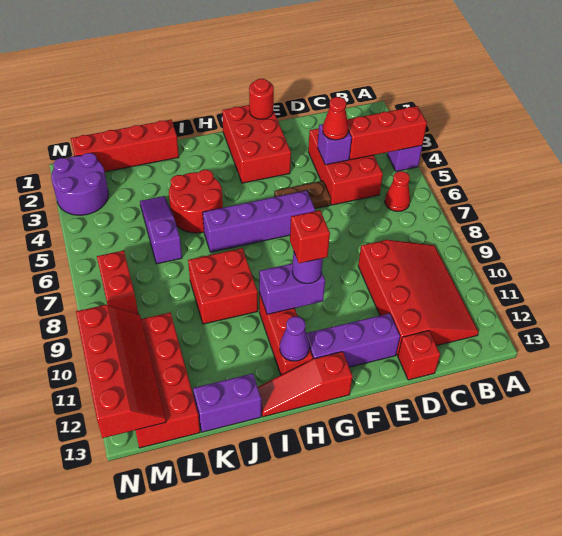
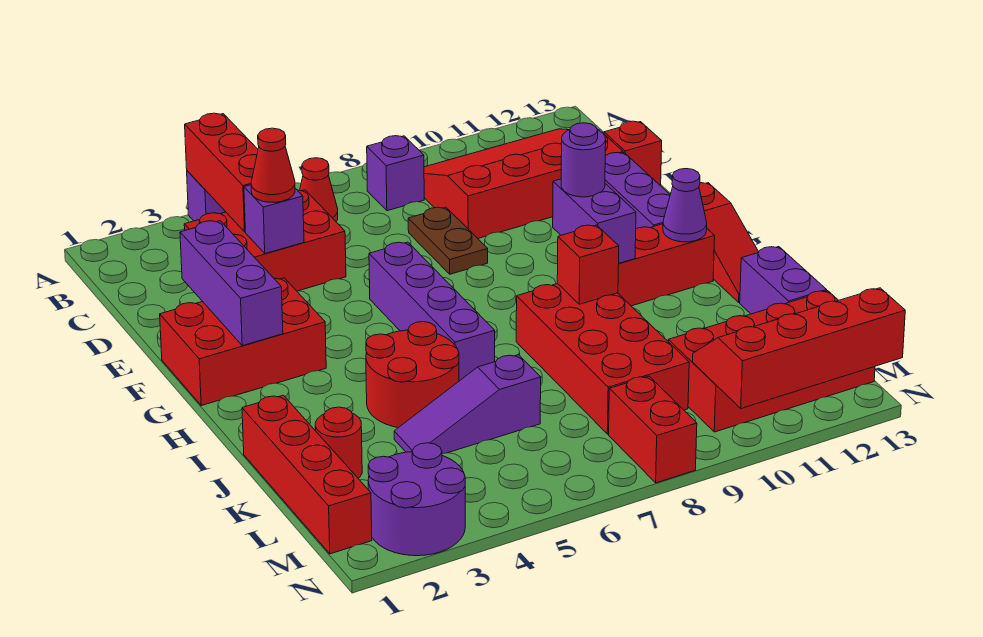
none -> purple brick B8 level 1
none -> purple brick E2:G2 level 2
brown plate E5:F5 level 1 -> brown plate D8:E8 level 1
red round brick F1 level 2 -> red round brick K2 level 1
red brick G10 level 4 -> red brick I9 level 2
red brick I8:J9 level 1 -> red brick I8:L9 level 1
red brick M7:M8 level 1 -> red brick M8:N8 level 1

